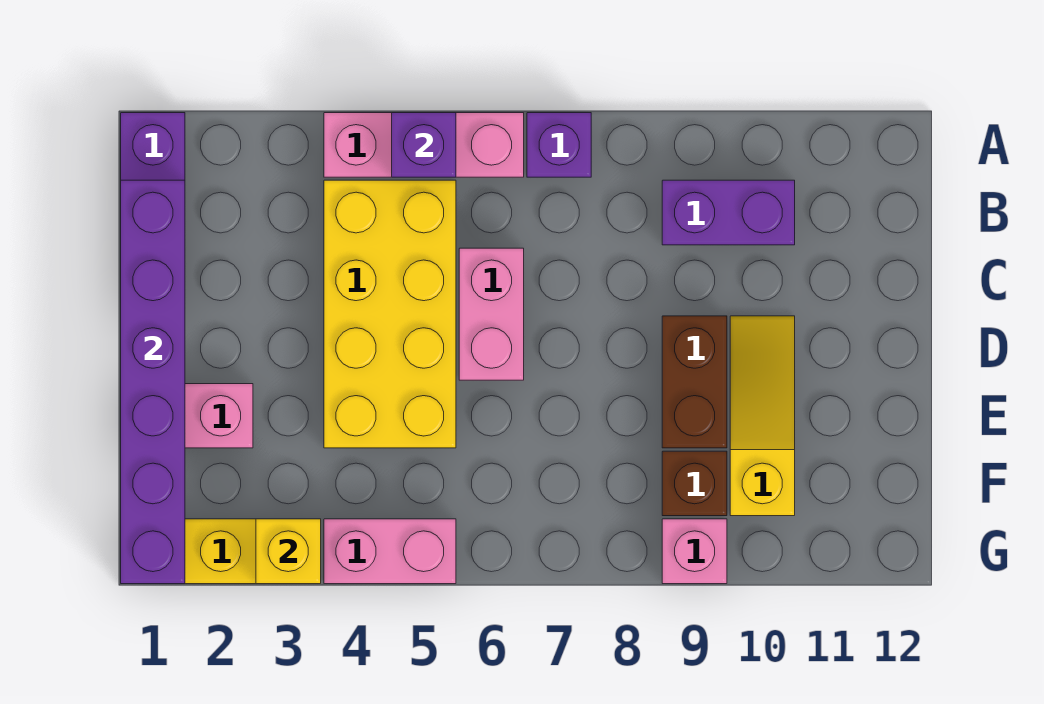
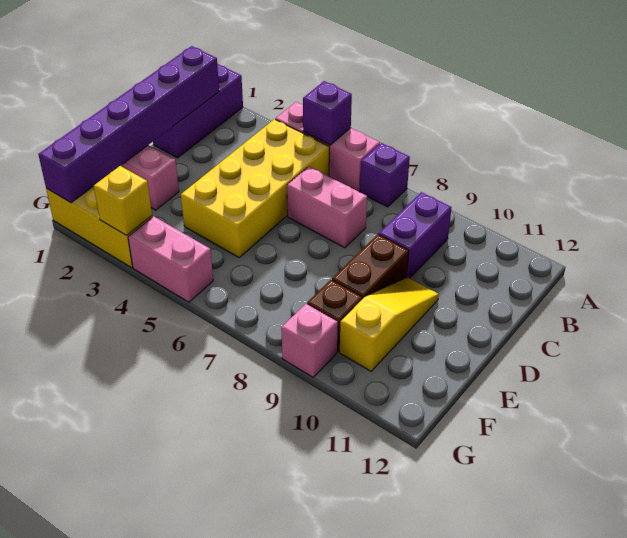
purple brick B9:B10 level 1 -> purple brick B9:C9 level 1
pink brick C6:D6 level 1 -> pink brick C6:C7 level 1

